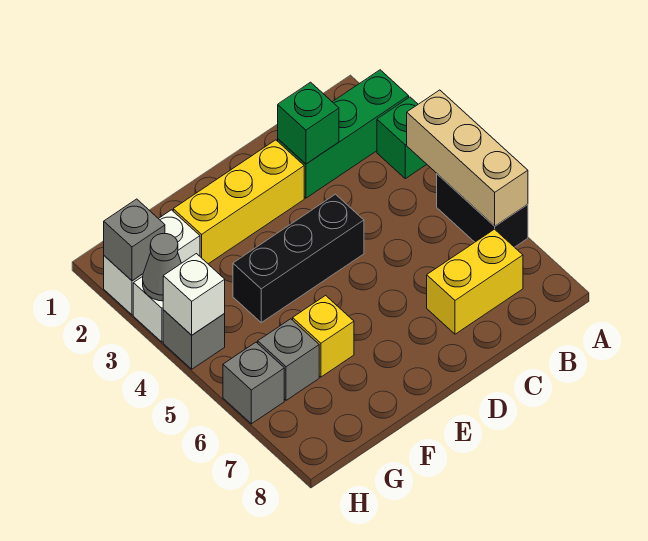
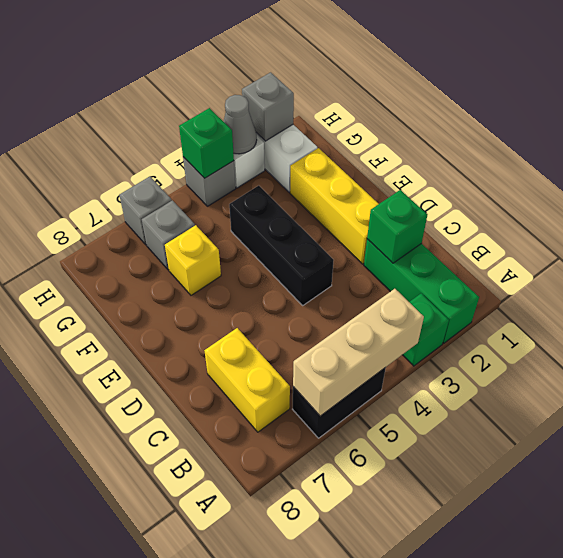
white brick H4 level 2 -> green brick H4 level 2

